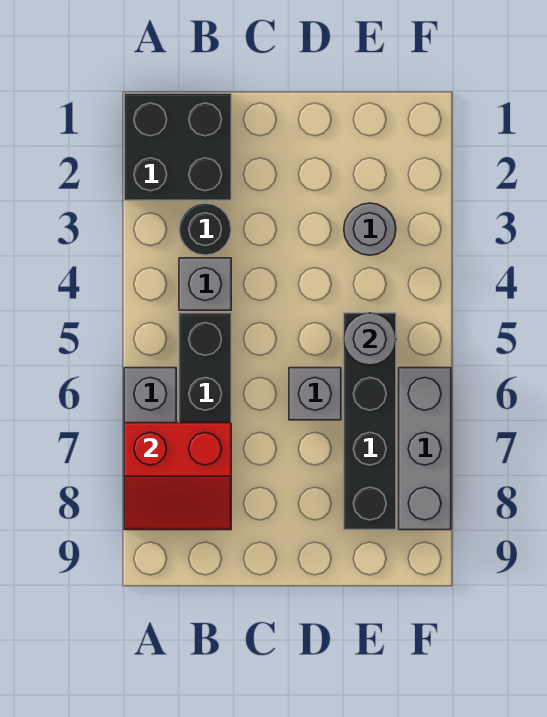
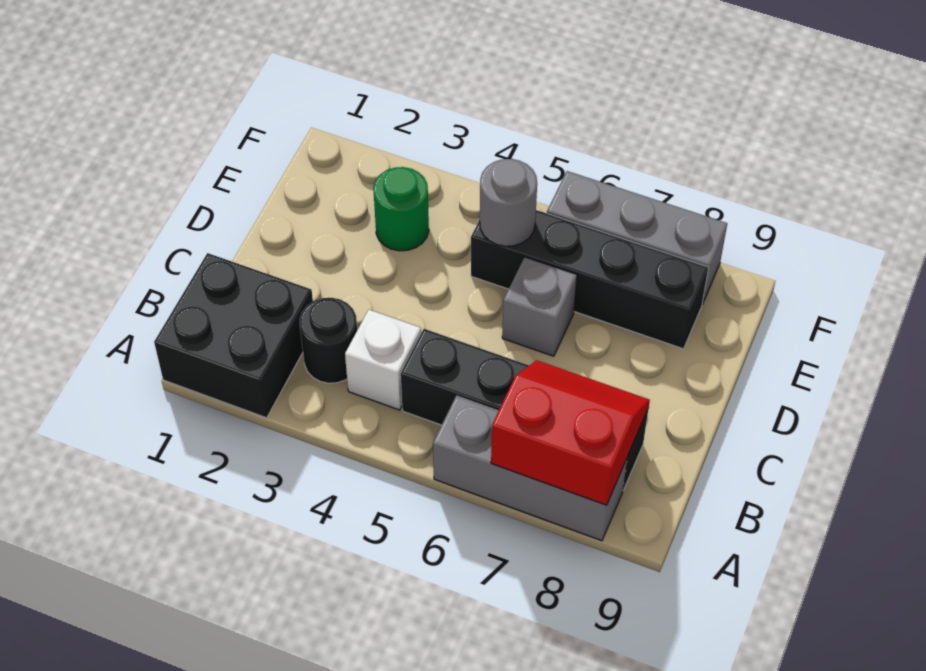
red slope A7:B8 level 2 top 7 -> red slope A7:B8 level 2 top A
grey brick B4 level 1 -> white brick B4 level 1
grey round brick E3 level 1 -> green round brick E3 level 1

